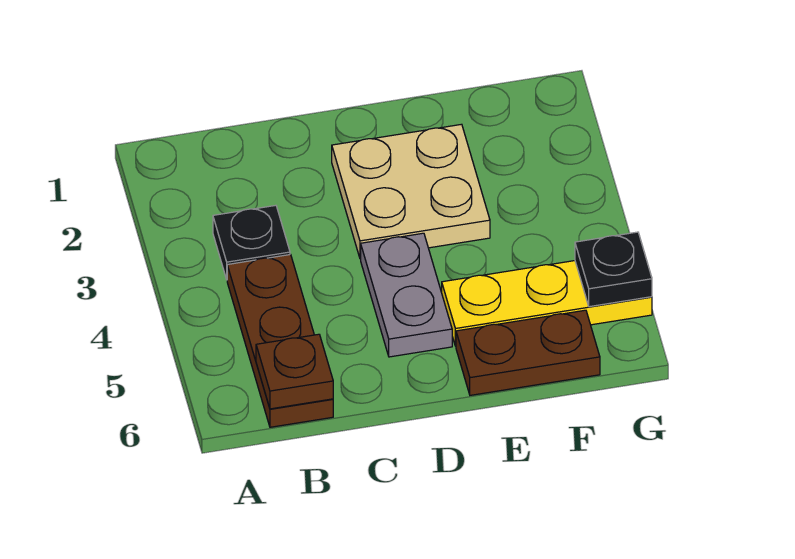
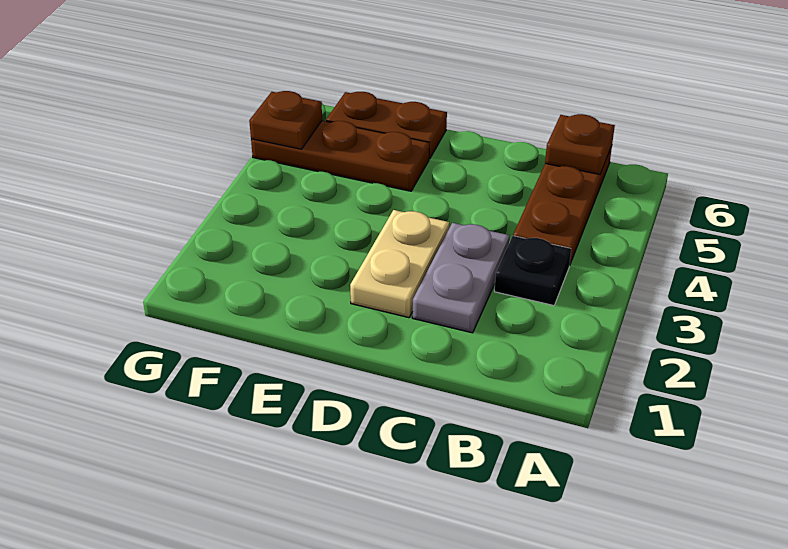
tan plate D2:E3 level 1 -> tan plate D2:D3 level 1
grey plate D4:D5 level 1 -> grey plate C2:C3 level 1
yellow plate E5:G5 level 1 -> brown plate E5:G5 level 1
black plate G5 level 2 -> brown plate G5 level 2

